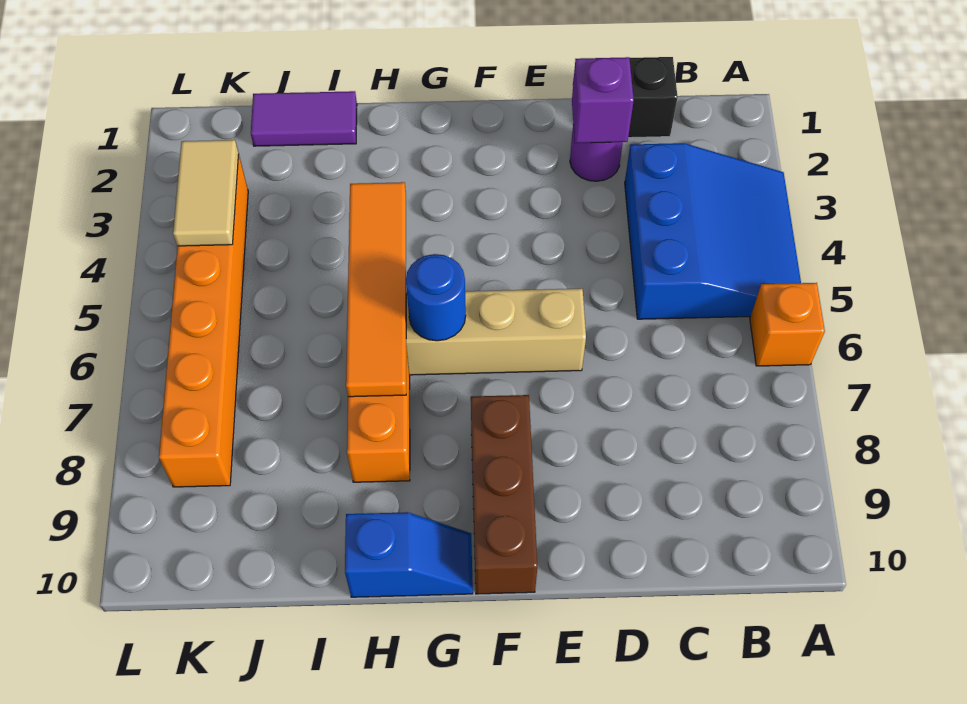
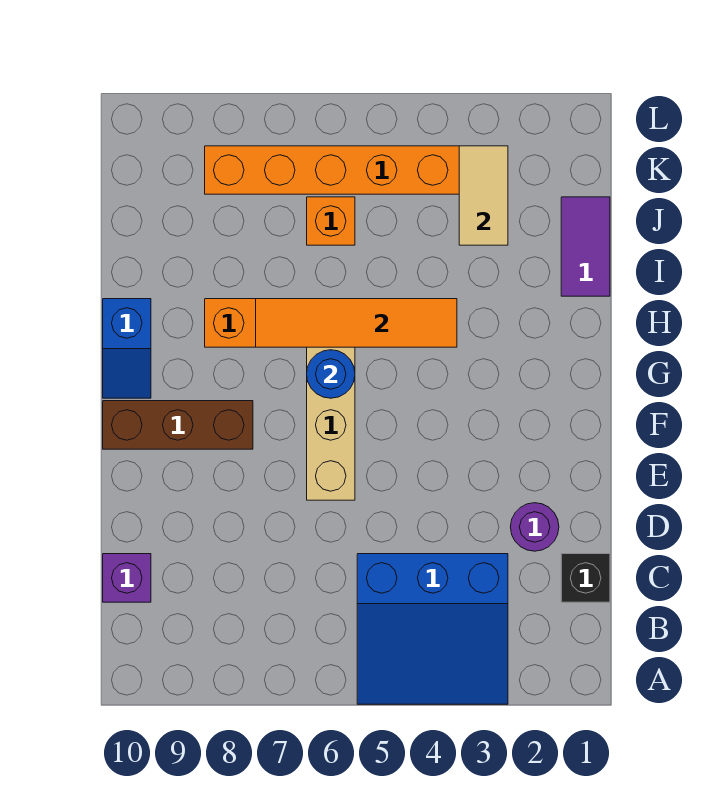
orange brick A6 level 1 -> orange brick J6 level 1
purple brick D2 level 2 -> purple brick C10 level 1
tan tile K3:K4 level 2 -> tan tile J3:K3 level 2

